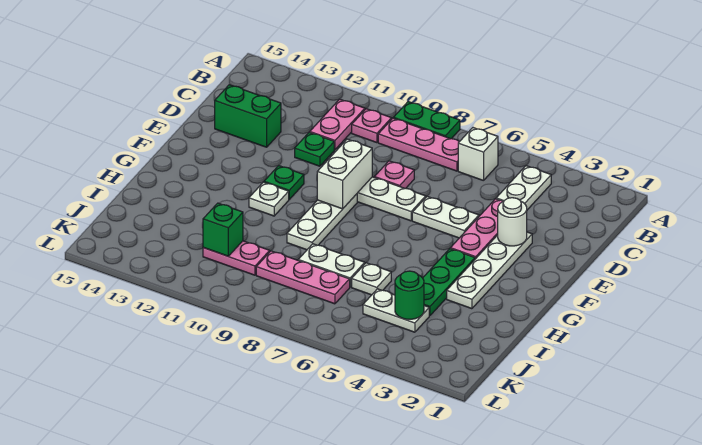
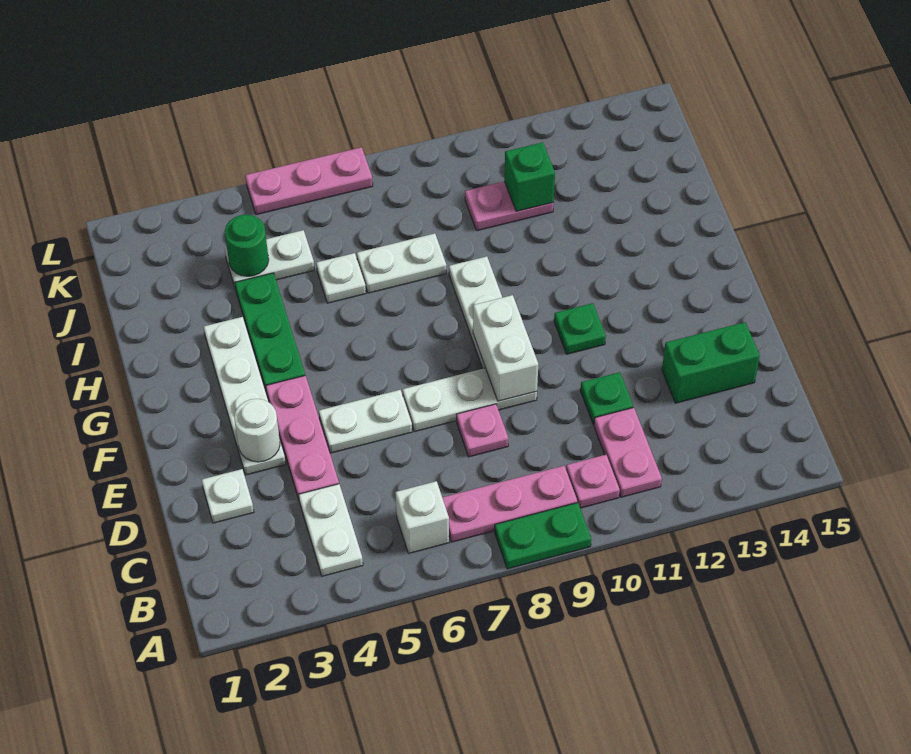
white plate G11 level 1 -> white plate D2 level 1
pink plate J7:J9 level 1 -> pink plate L5:L7 level 1

